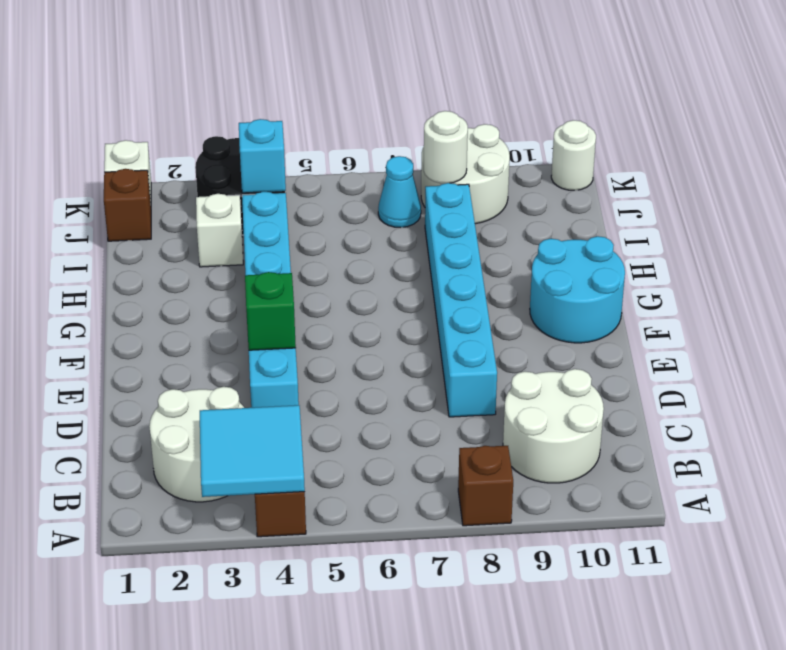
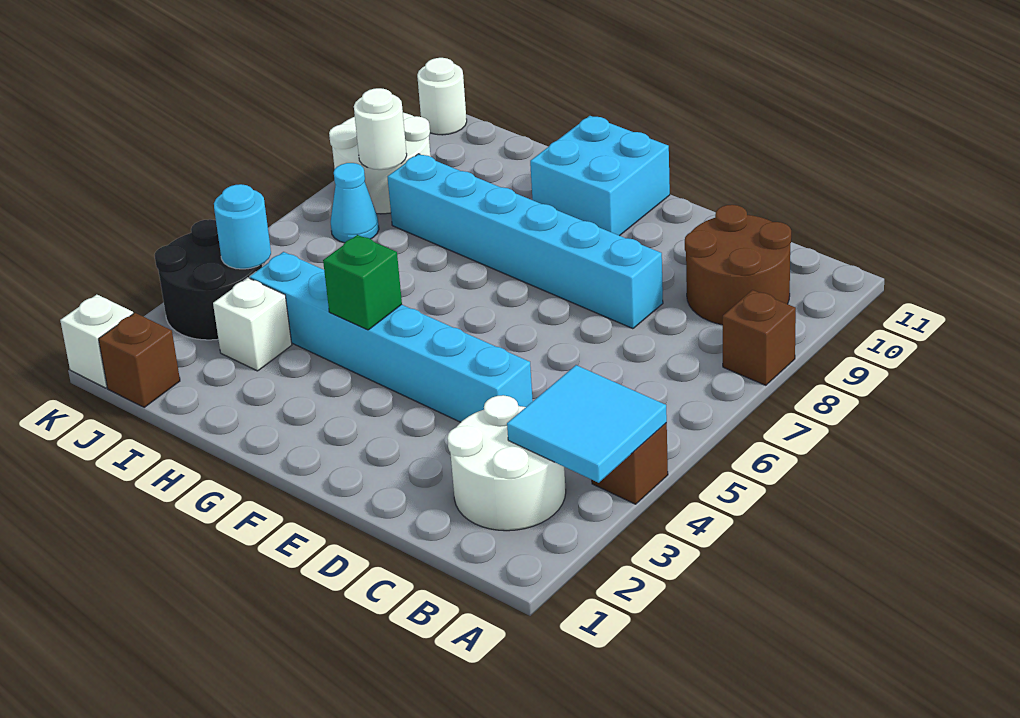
white round brick B9:C10 level 1 -> brown round brick B9:C10 level 1
green brick E4 level 2 -> green brick G4 level 2
cyan round brick F10:G11 level 1 -> cyan brick F10:G11 level 1
cyan brick J4 level 2 -> cyan round brick J4 level 2

